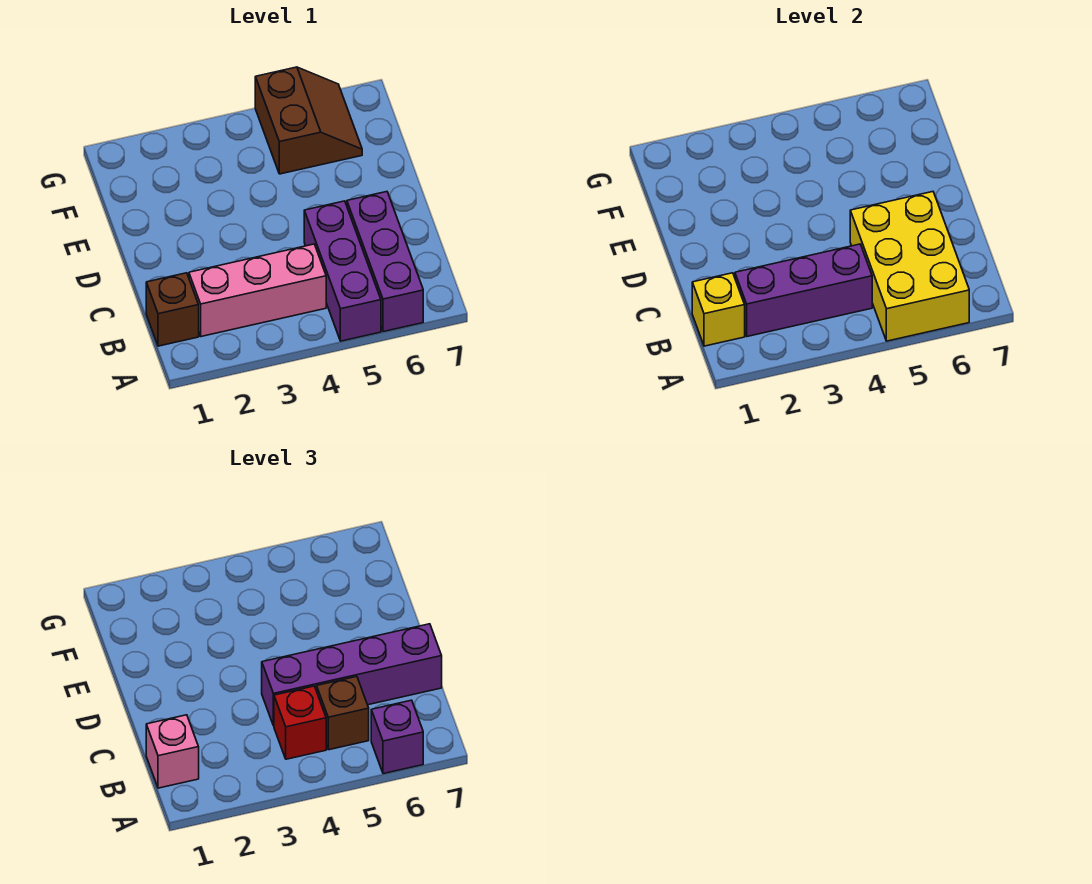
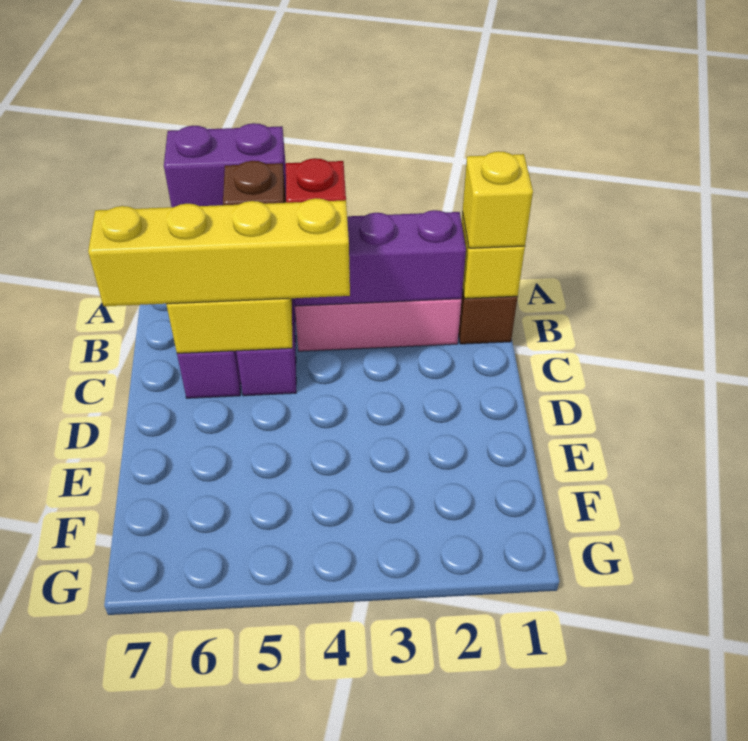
purple brick A6 level 3 -> purple brick A5:A6 level 3
pink brick B1 level 3 -> yellow brick B1 level 3
purple brick C4:C7 level 3 -> yellow brick C4:C7 level 3
brown slope F5:G6 level 1 top 5 -> none

